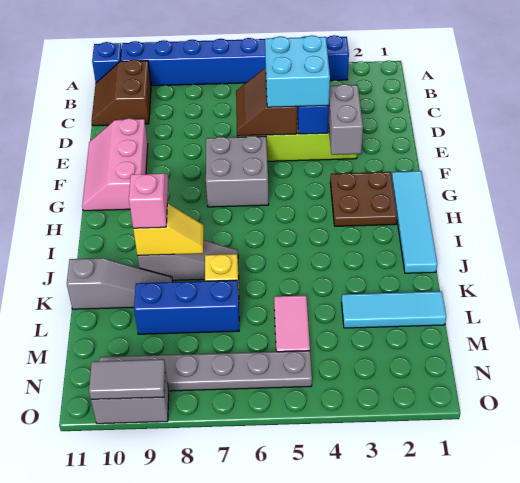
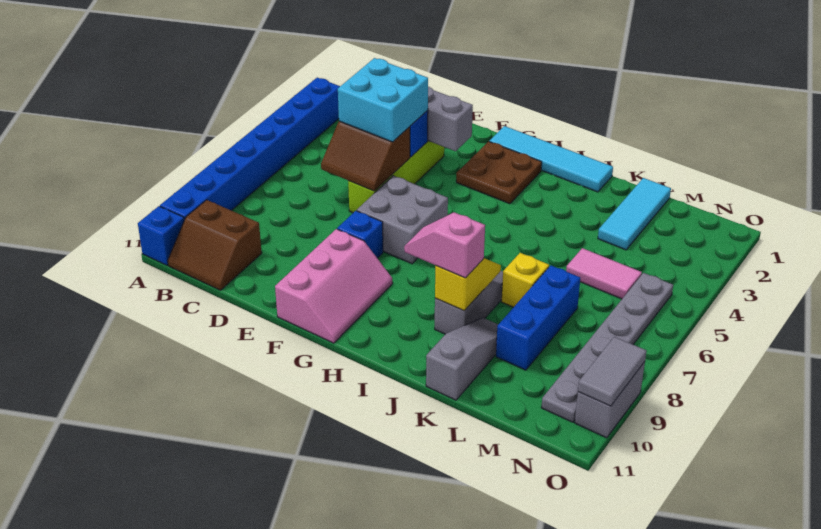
pink slope E10:G11 level 1 top 10 -> pink slope F9:G11 level 1 top F
none -> blue brick F8 level 1

